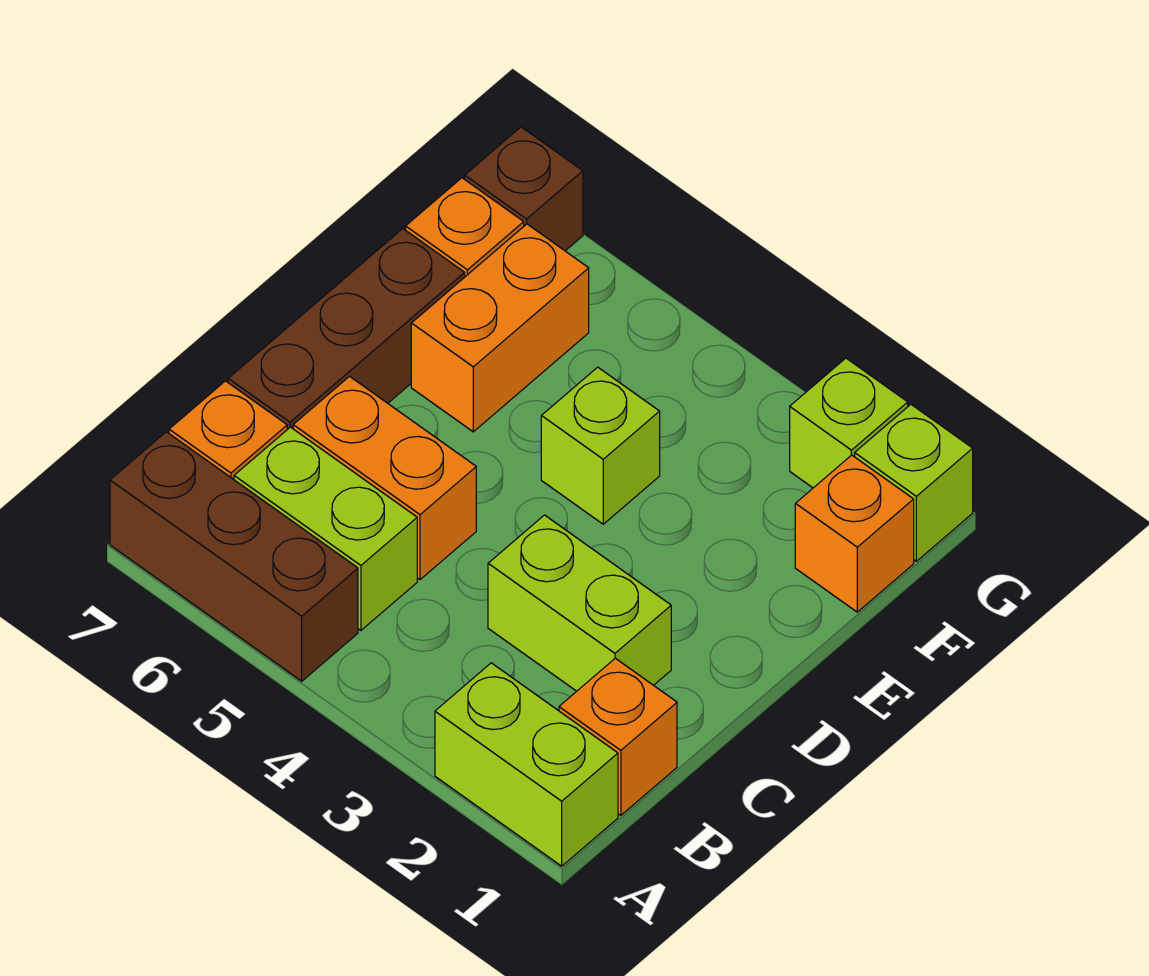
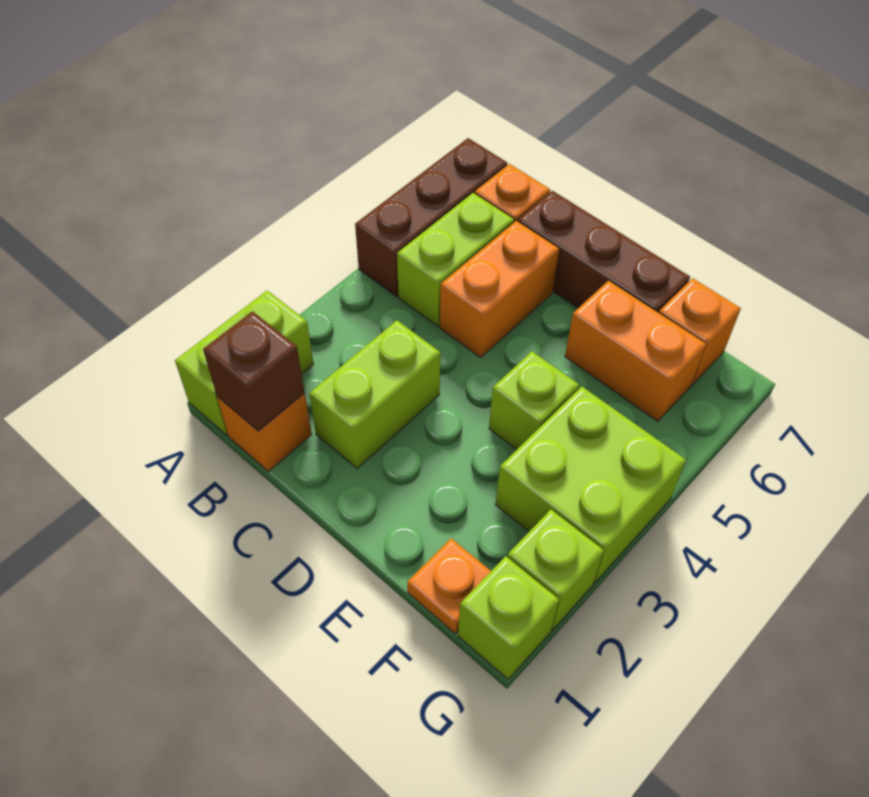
orange brick F1 level 1 -> orange plate F1 level 1
none -> lime brick F3:G4 level 1
brown brick G7 level 1 -> brown brick B1 level 2

